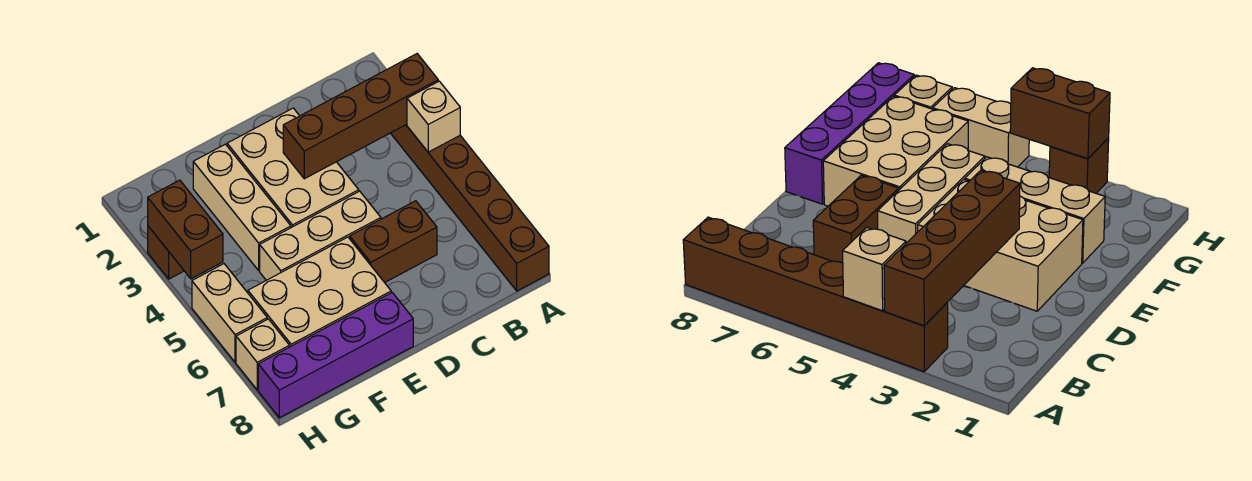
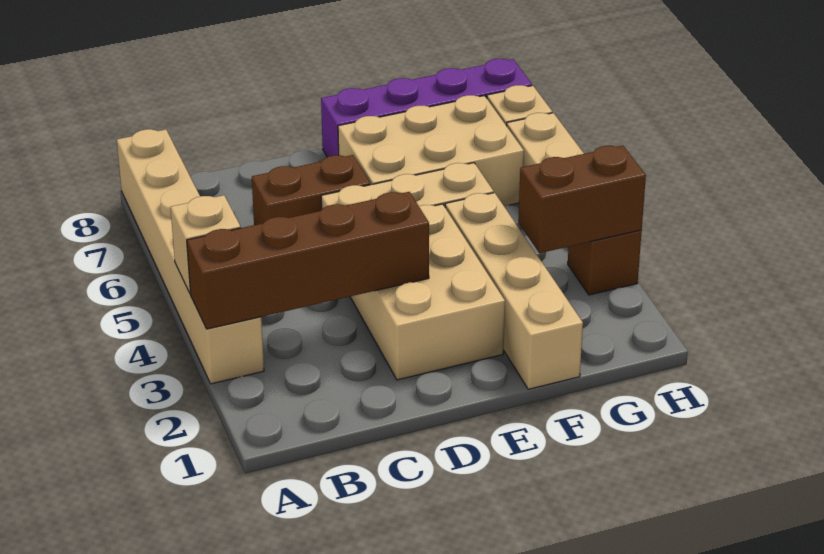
brown brick A3:A8 level 1 -> tan brick A3:A8 level 1
tan brick F2:F4 level 1 -> tan brick F1:F4 level 1
brown brick H3:H4 level 2 -> brown brick G3:H3 level 2

